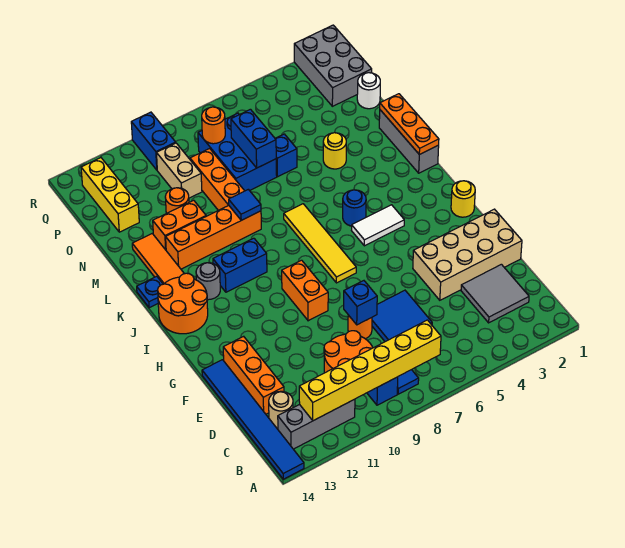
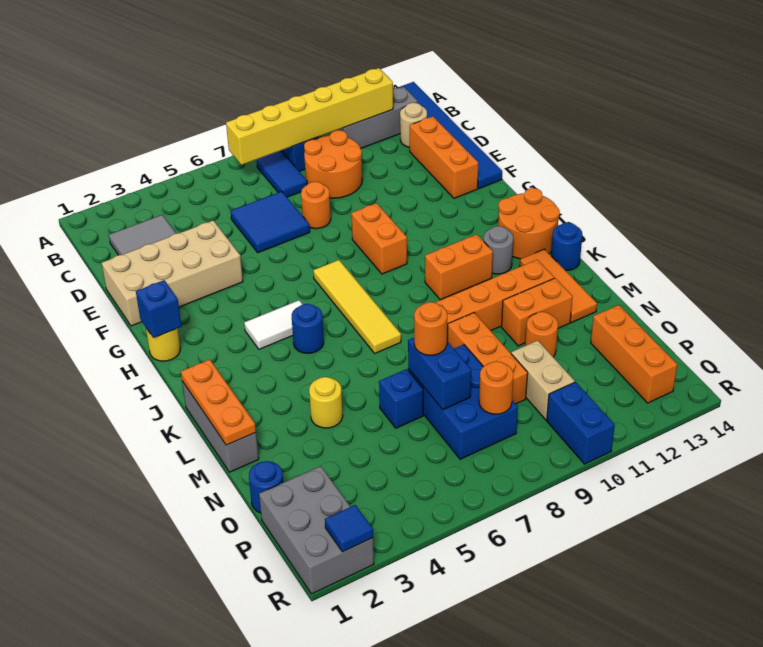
blue brick E8 level 2 -> blue brick H1 level 2
blue brick J10:J11 level 1 -> orange brick J10:J11 level 1
blue plate K14 level 1 -> blue round brick K14 level 1
blue tile L9 level 2 -> blue tile R2 level 2
none -> orange round brick N7 level 3
white round brick O1 level 1 -> blue round brick O1 level 1
yellow brick O13:Q13 level 1 -> orange brick O13:Q13 level 1

